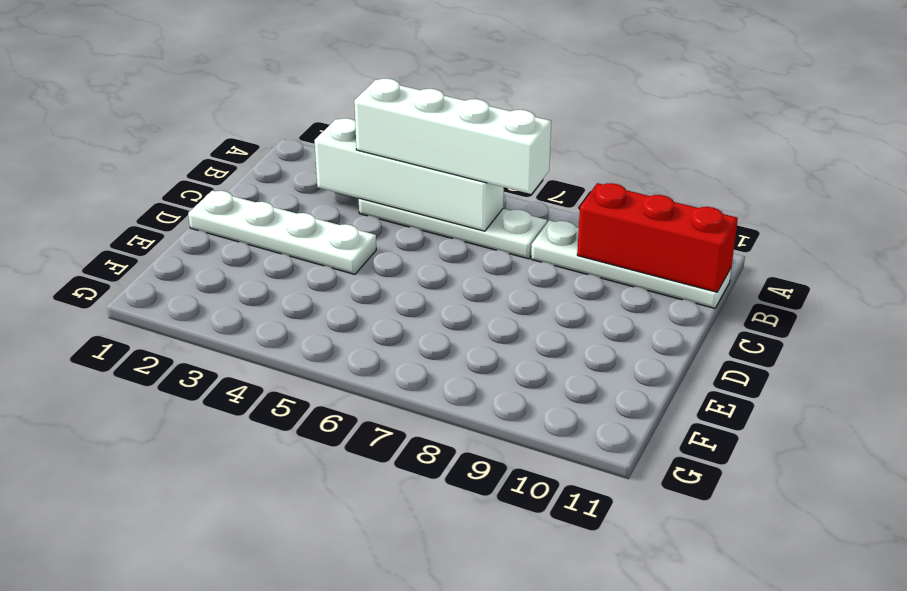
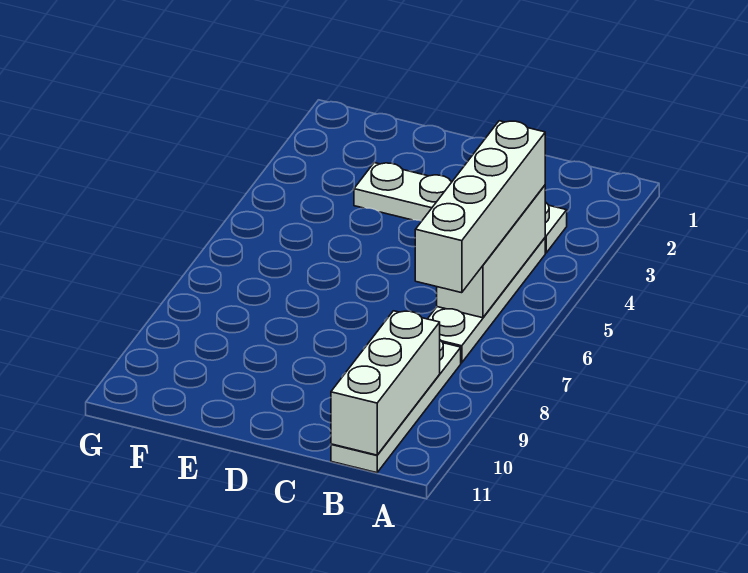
white brick B3:B6 level 2 -> white brick B4:B6 level 2
red brick B9:B11 level 2 -> white brick B9:B11 level 2
white plate D1:D4 level 1 -> white plate B3:E3 level 1

